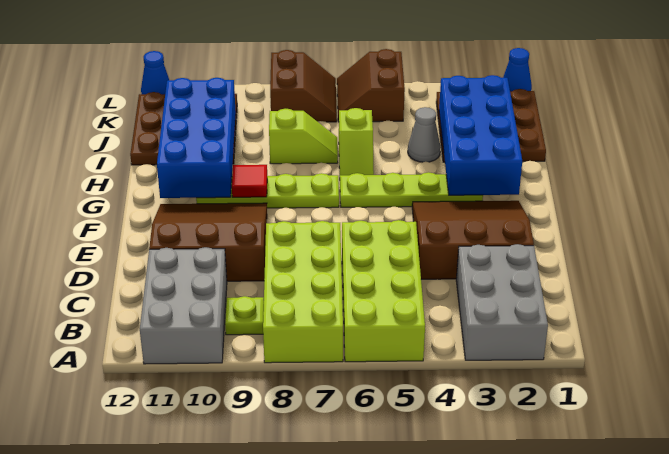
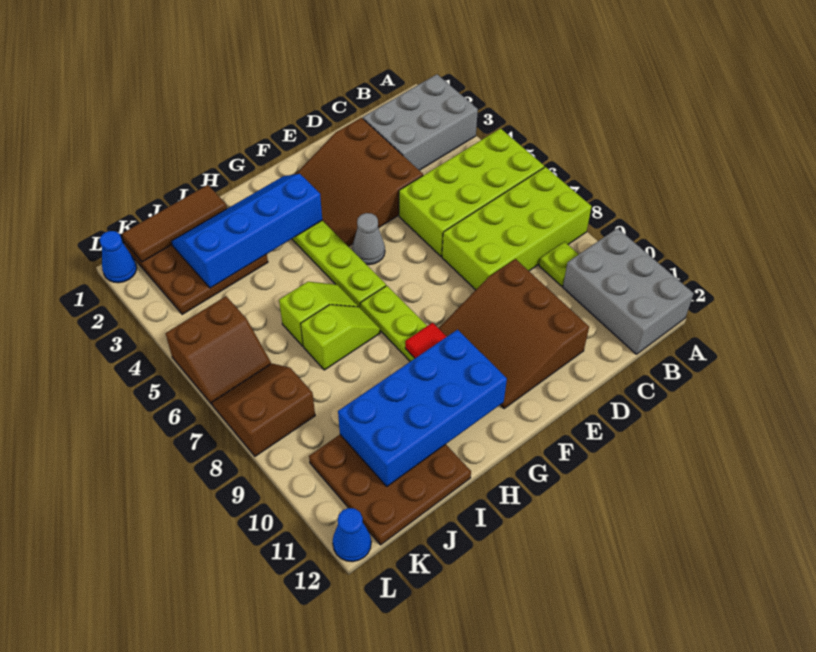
grey brick A10:C11 level 1 -> grey brick A10:B12 level 1
blue brick G2:J3 level 2 -> blue slope G2:J3 level 2 top 3
none -> brown tile I1:K1 level 2
grey cone I4 level 1 -> grey cone F5 level 1
lime slope I7:I8 level 1 top 8 -> lime slope H7:I7 level 1 top I

